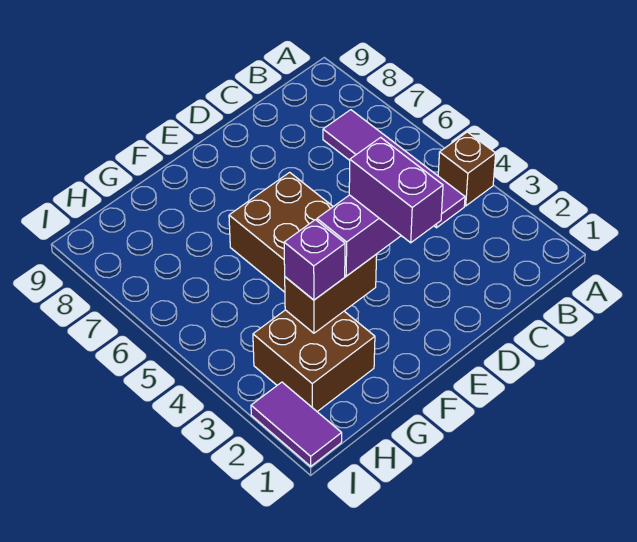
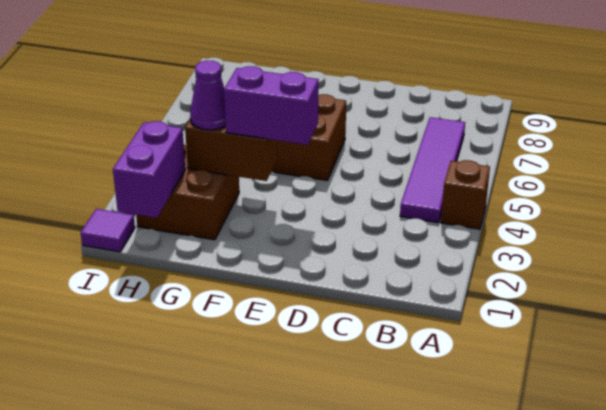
purple brick E2:E3 level 4 -> purple brick H1:H2 level 2
purple brick G3 level 3 -> purple cone G3 level 3
purple tile I1:I2 level 1 -> purple tile I1 level 1

